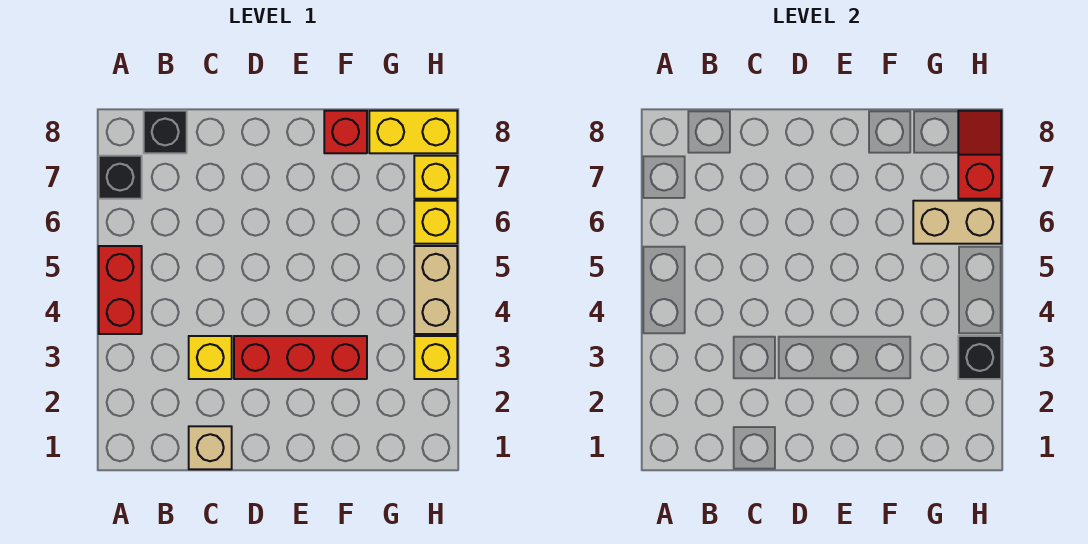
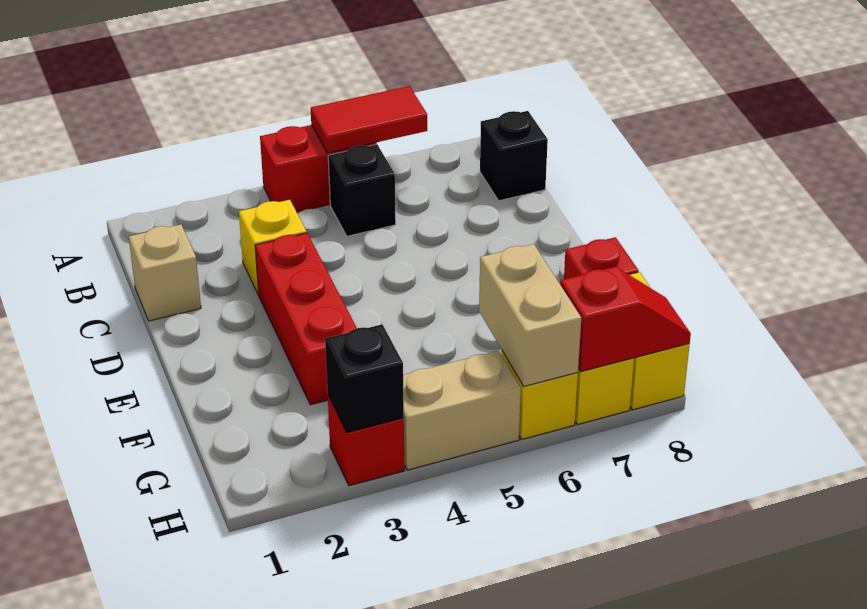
none -> red tile A5:A6 level 2
black brick A7 level 1 -> black brick B5 level 1
yellow brick H3 level 1 -> red brick H3 level 1

